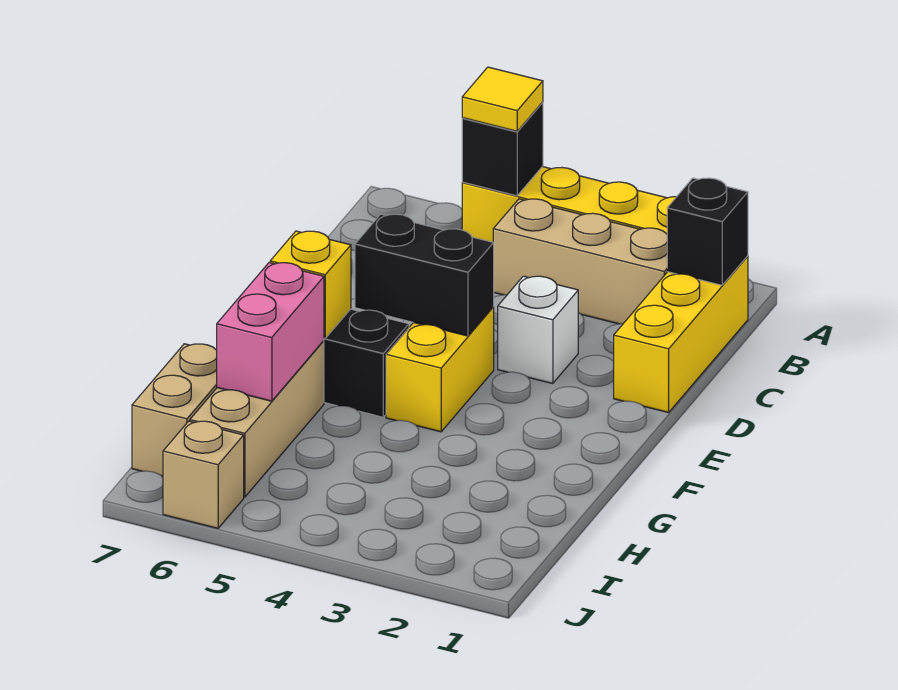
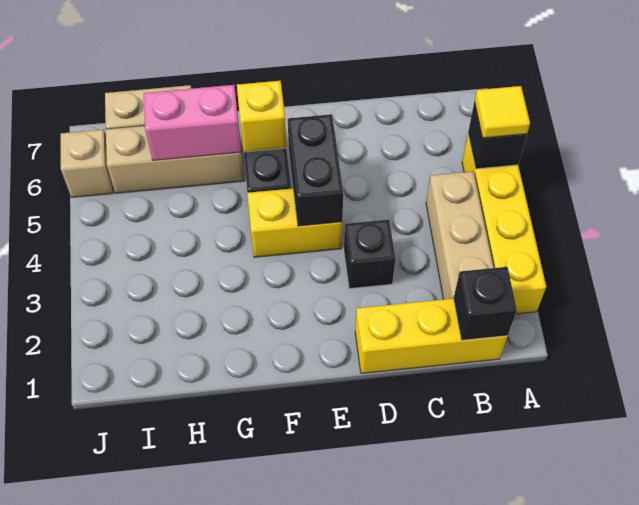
white brick D3 level 1 -> black brick D3 level 1

